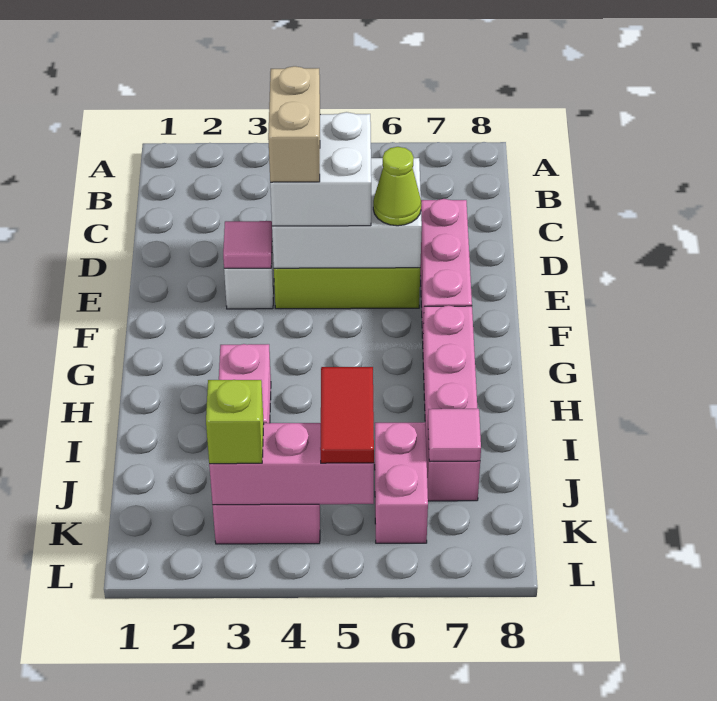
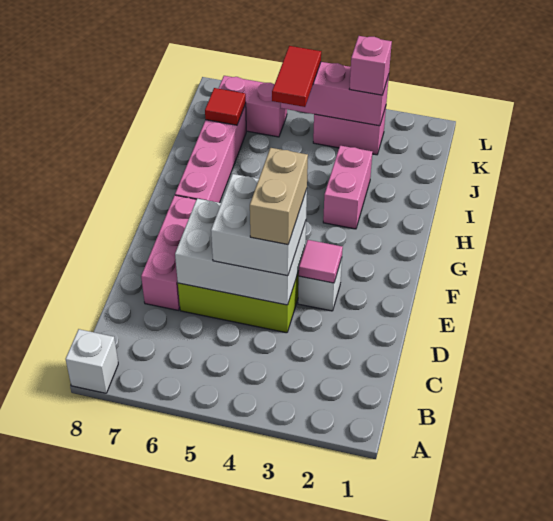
none -> white brick A8 level 1
lime cone E6 level 3 -> none
pink brick J6:K6 level 1 -> pink brick K6:K7 level 1
pink tile J7 level 2 -> red tile J7 level 2
lime brick K3 level 3 -> pink brick K3 level 3

